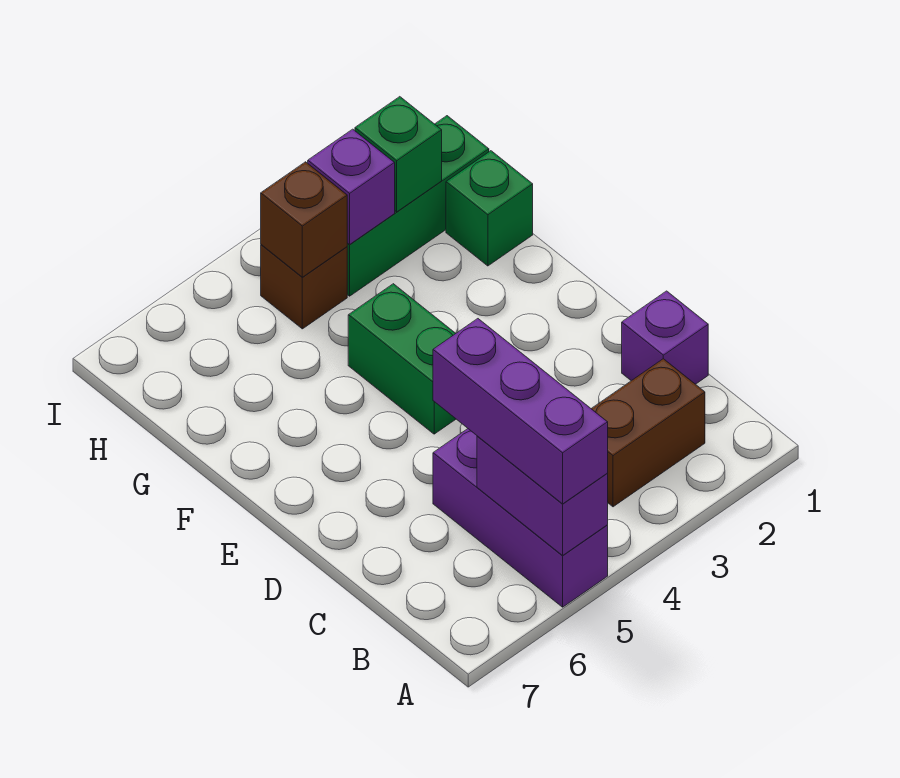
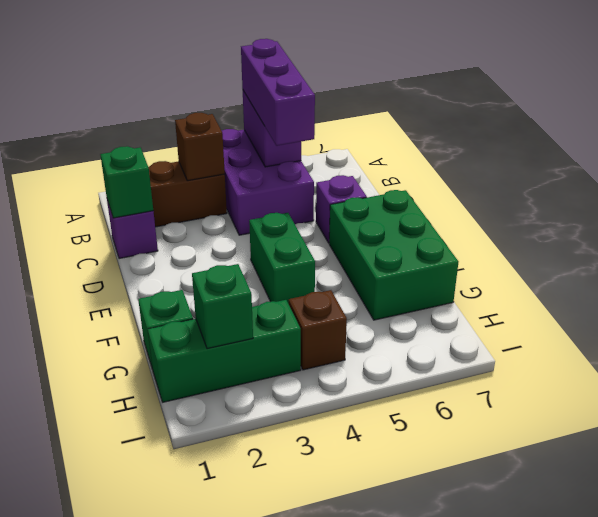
purple brick A5:C5 level 1 -> purple brick A4:C5 level 1
none -> green brick C1 level 2
none -> green brick E6:G7 level 1
purple brick H3 level 2 -> purple brick D6 level 1
brown brick H4 level 2 -> brown brick B3 level 2

